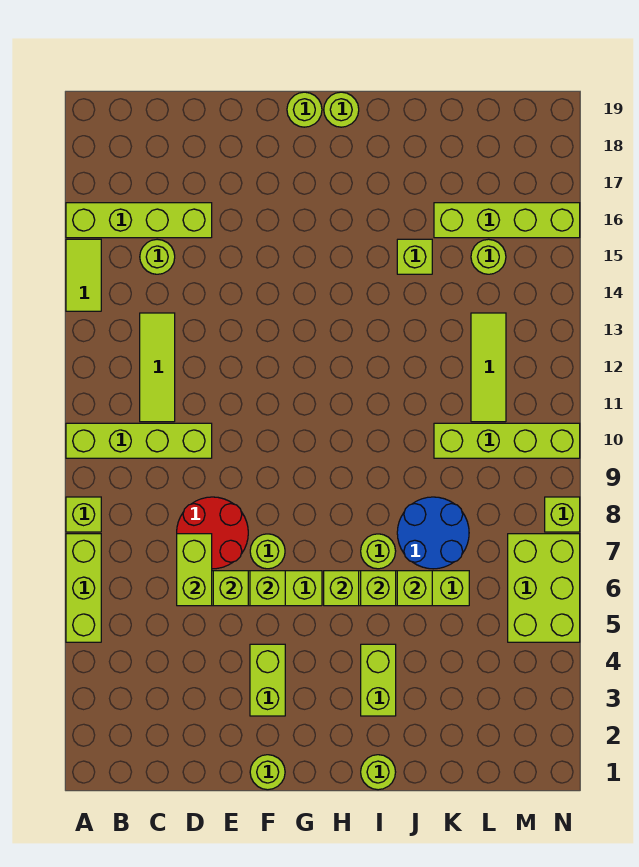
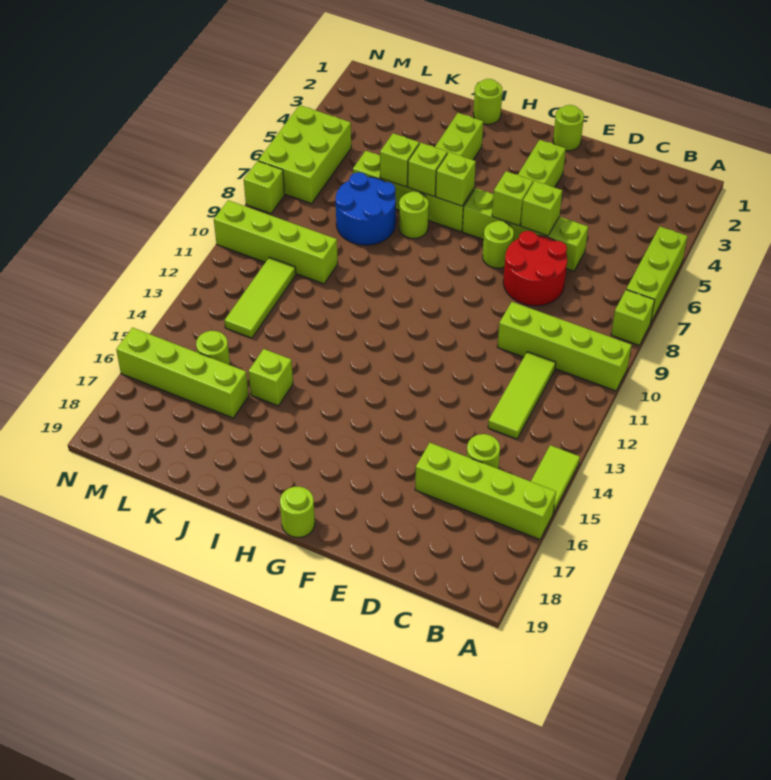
lime brick D6:D7 level 2 -> none
lime round brick H19 level 1 -> none

